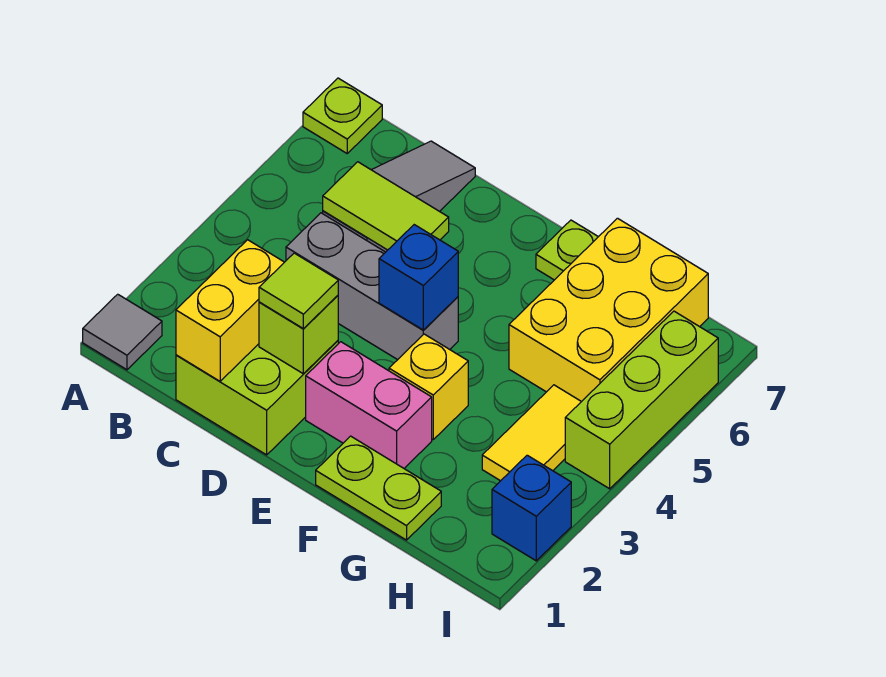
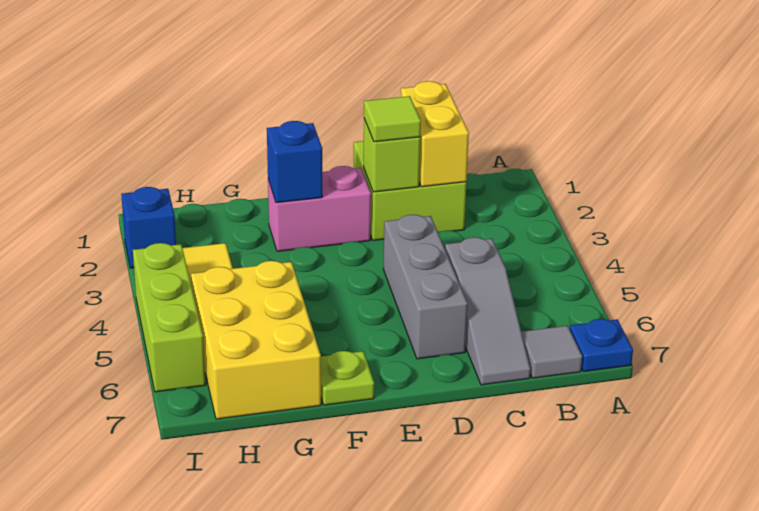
grey tile A1 level 1 -> grey tile B7 level 1
lime plate A7 level 1 -> blue plate A7 level 1
grey brick C4:E4 level 1 -> grey brick D4:D6 level 1
lime tile C5:D5 level 2 -> none
blue brick E4 level 2 -> blue brick F2 level 2
lime plate F1:G1 level 1 -> none
yellow brick F3 level 1 -> none

